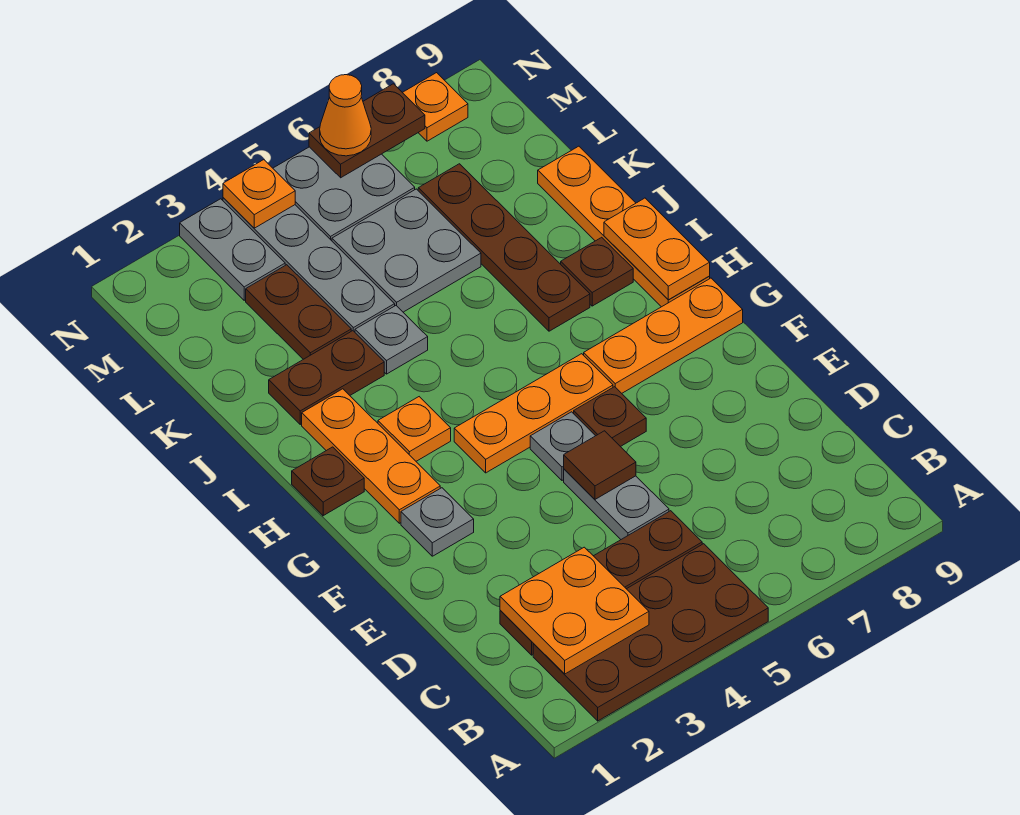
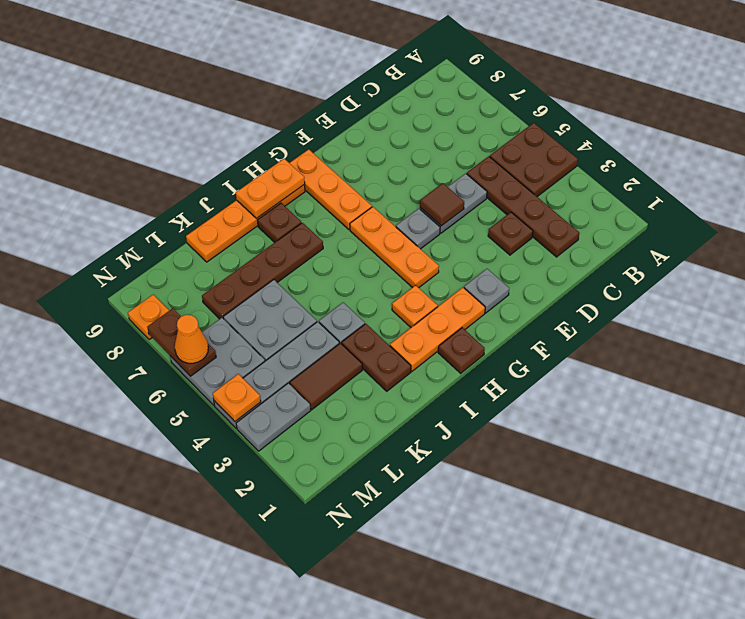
brown plate A2:B5 level 1 -> brown plate A4:B5 level 1
orange plate B2:C3 level 2 -> none
brown plate F6 level 1 -> brown plate D3 level 1
brown plate K3:L3 level 1 -> brown tile K3:L3 level 1

